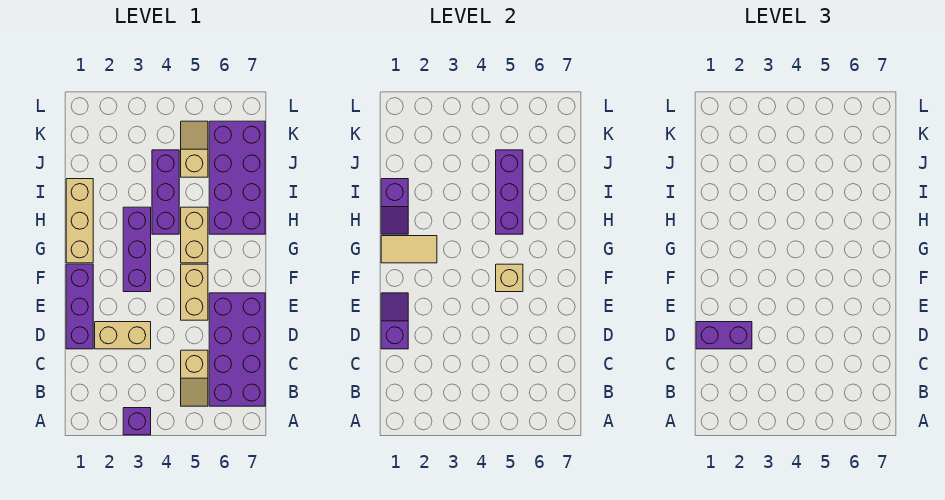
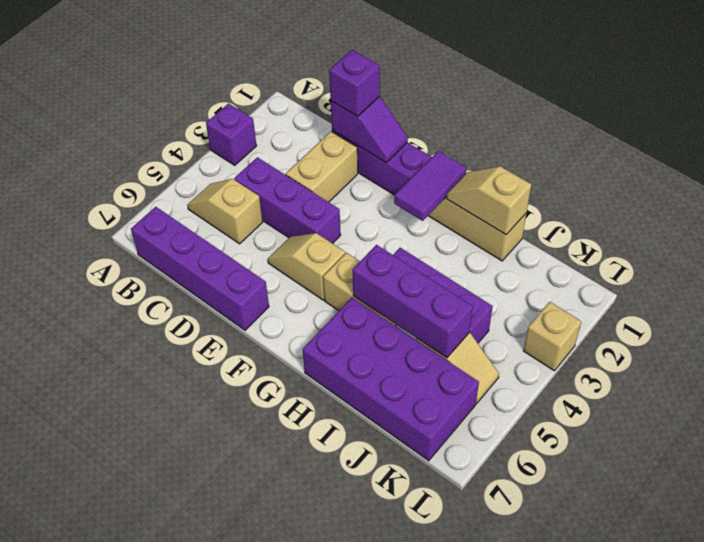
purple brick B6:E7 level 1 -> purple brick B7:E7 level 1
purple brick D1:D2 level 3 -> purple brick D1 level 3
tan brick E5:F5 level 1 -> tan slope E5:F5 level 1 top F
purple brick F3:H3 level 1 -> purple brick C4:E4 level 1
tan brick F5 level 2 -> tan brick L3 level 1
tan tile G1:G2 level 2 -> purple tile G1:G2 level 2
purple slope H1:I1 level 2 top I -> tan slope H1:I1 level 2 top I

